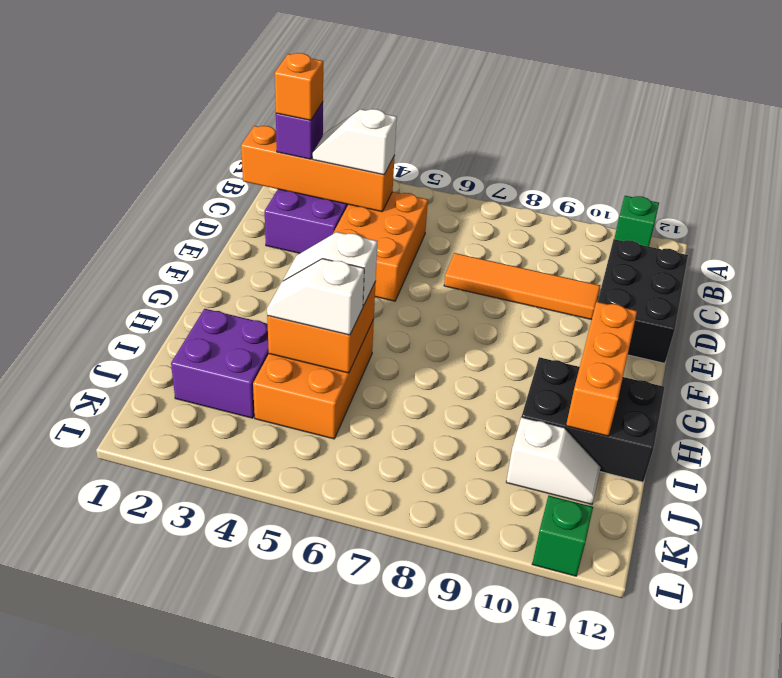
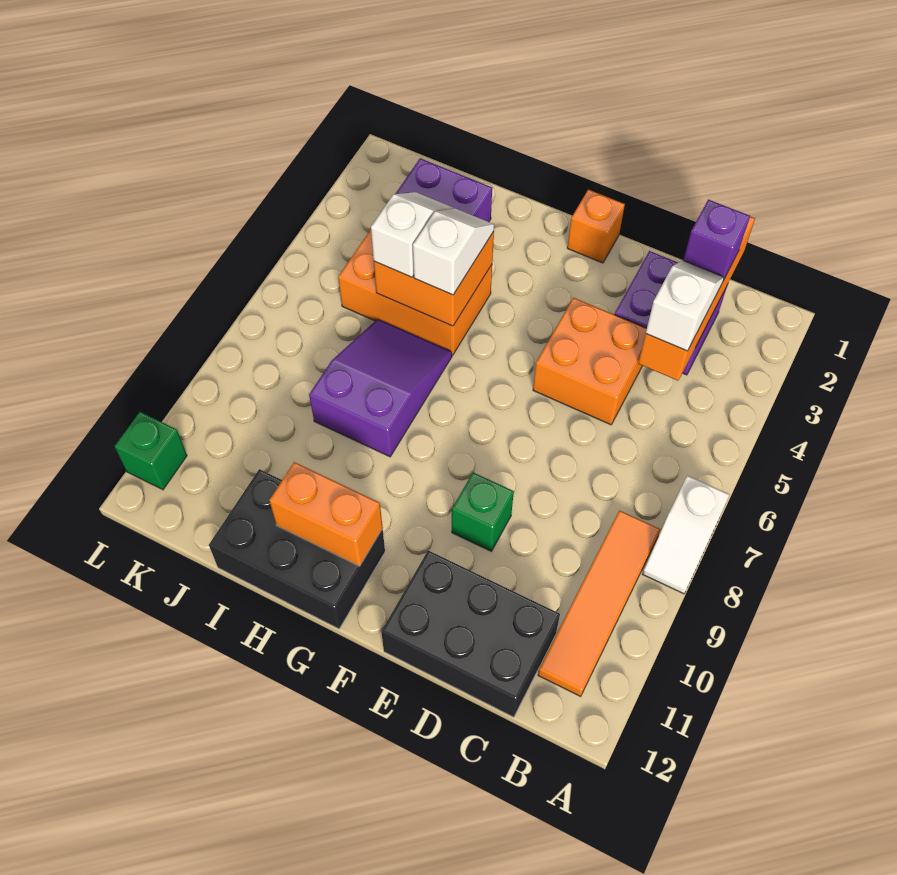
green brick A11 level 1 -> green brick E9 level 1
orange brick C2 level 4 -> orange brick F1 level 1
orange brick C4:E5 level 1 -> orange brick D4:E5 level 1
orange tile D7:D10 level 1 -> orange tile B8:B11 level 1
orange brick G11:I11 level 2 -> orange brick G11:H11 level 2
none -> purple slope H6:I8 level 1 top 8
black brick H10:I12 level 1 -> black brick G11:I12 level 1
white slope J10:J11 level 1 top 10 -> white slope A7:A8 level 1 top 7

